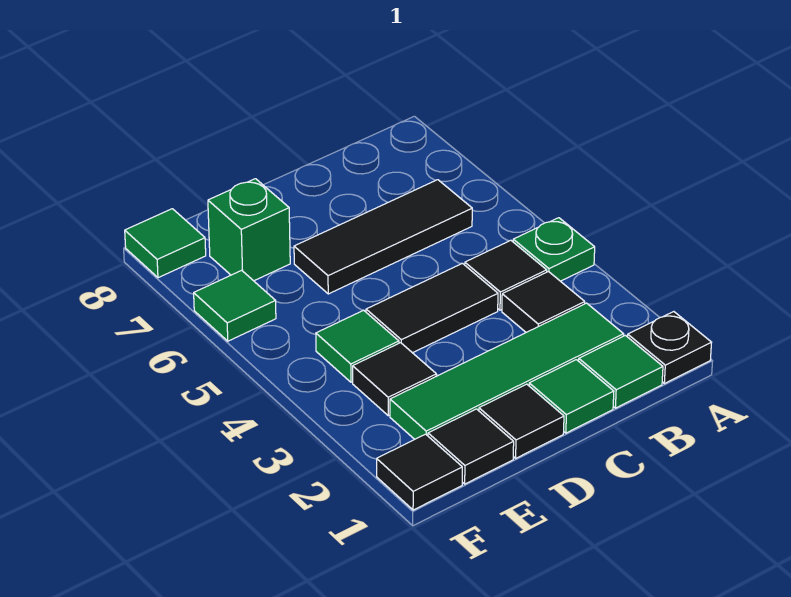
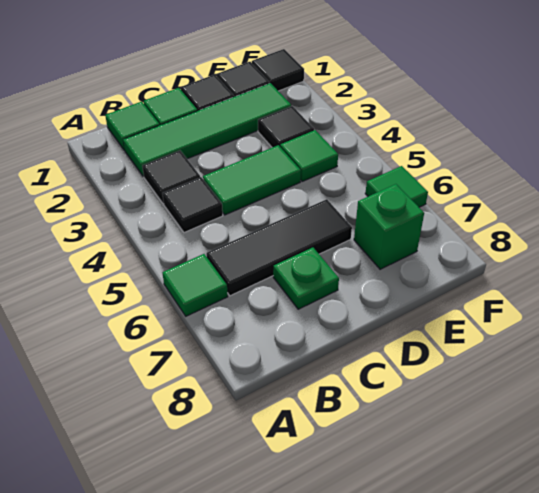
black plate A1 level 1 -> none
green plate A4 level 1 -> green plate C7 level 1
black tile C4:D4 level 1 -> green tile C4:D4 level 1
green tile F8 level 1 -> green tile A6 level 1

